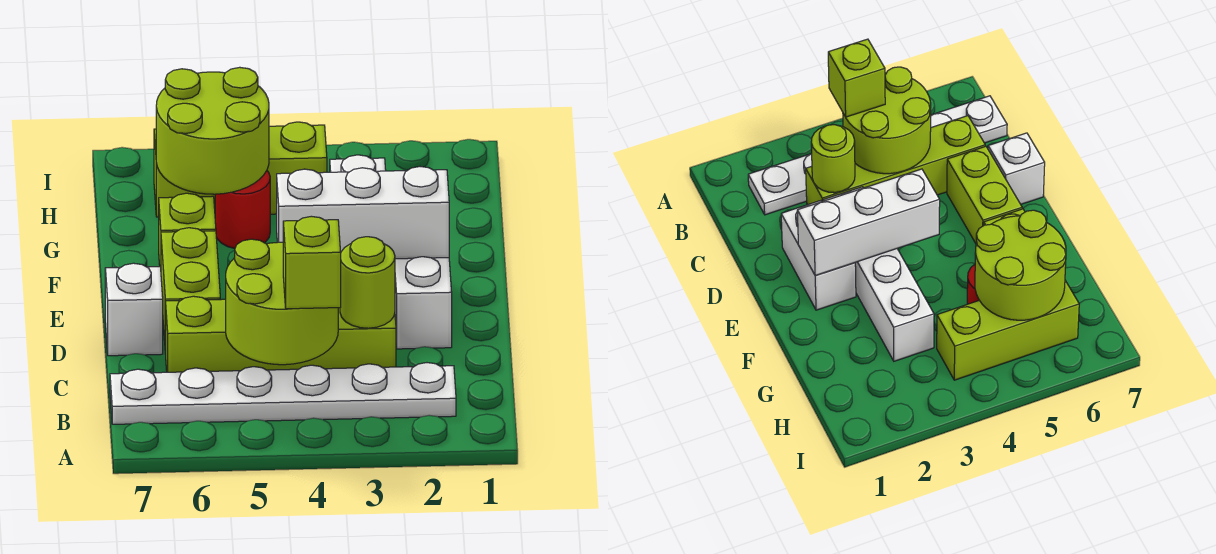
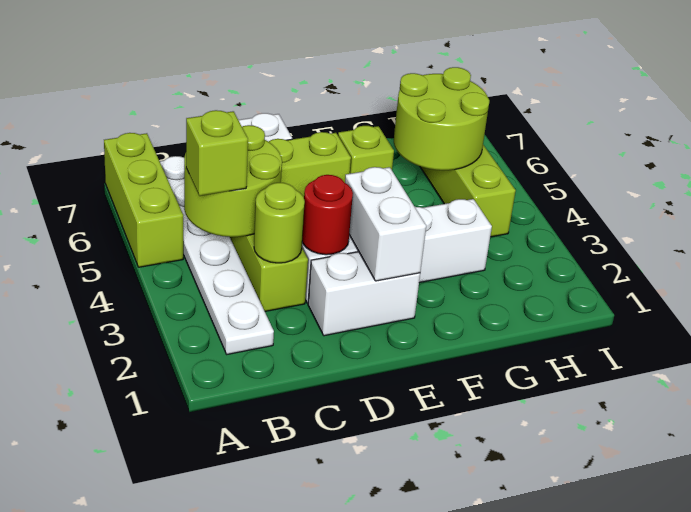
none -> lime brick A5:A7 level 1
white brick E2:E4 level 2 -> white brick E2:E3 level 2
red round brick G5 level 1 -> red round brick D3 level 2

